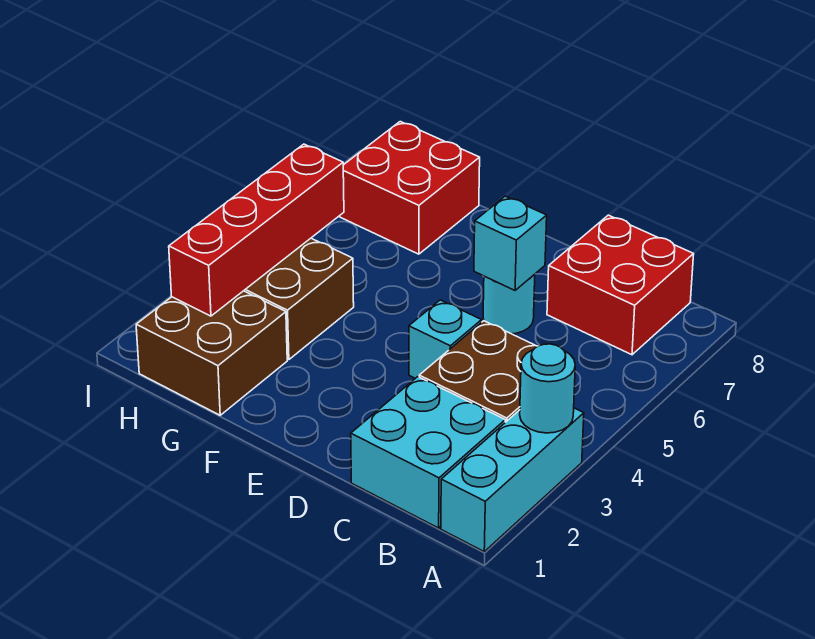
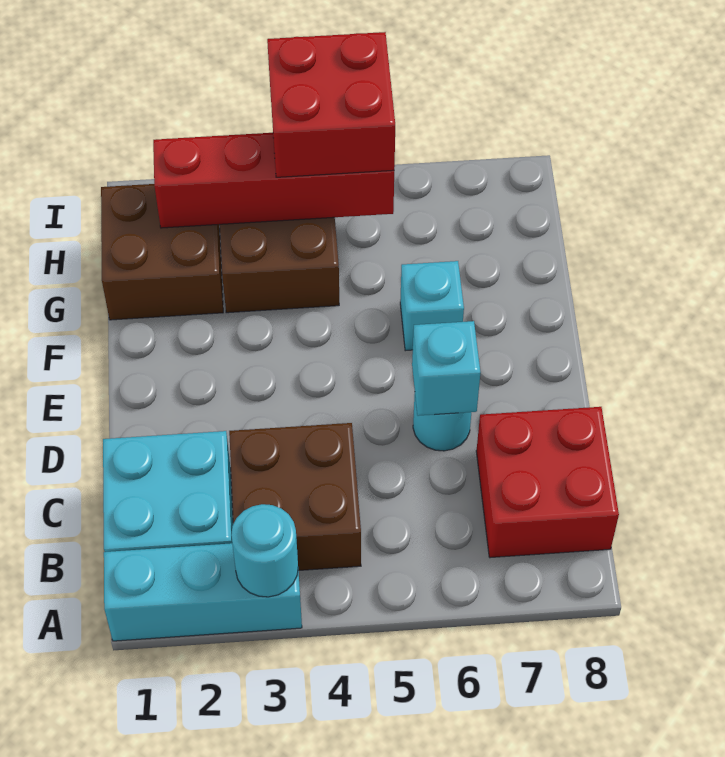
cyan brick D4 level 1 -> cyan brick F6 level 1
red brick G7:H8 level 1 -> red brick H4:I5 level 3

